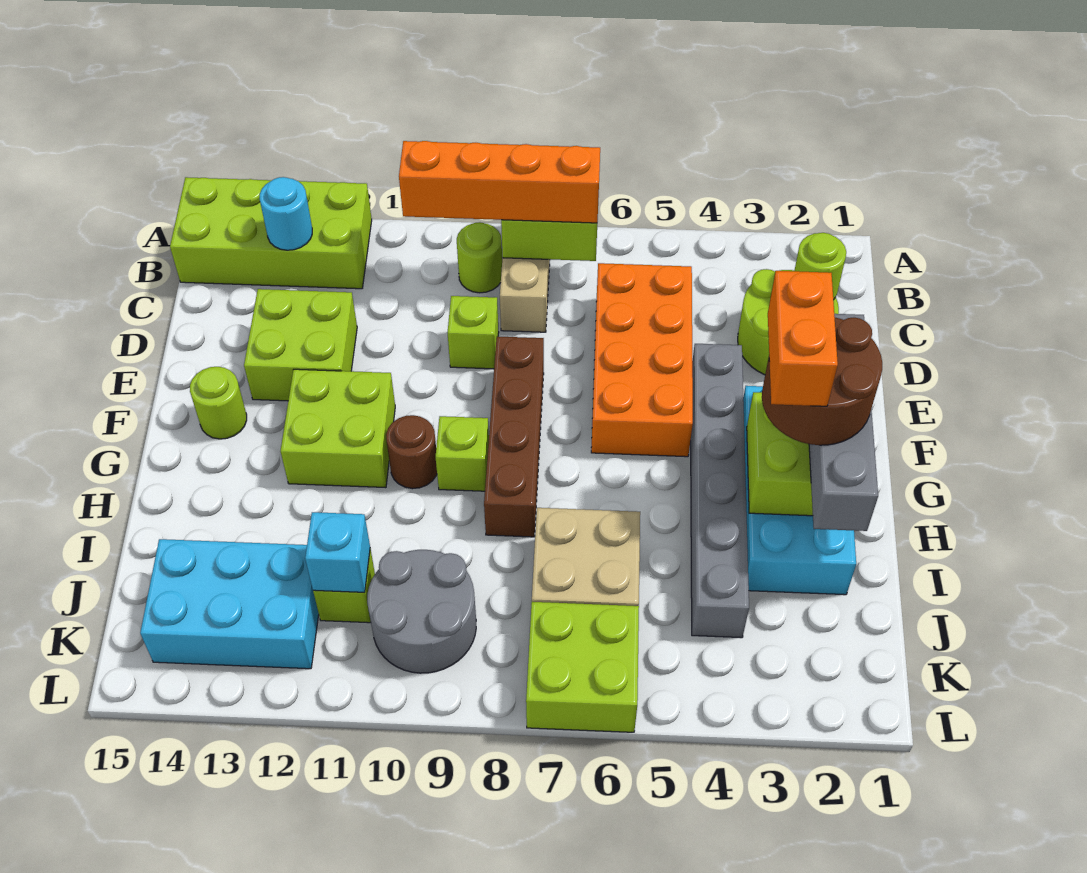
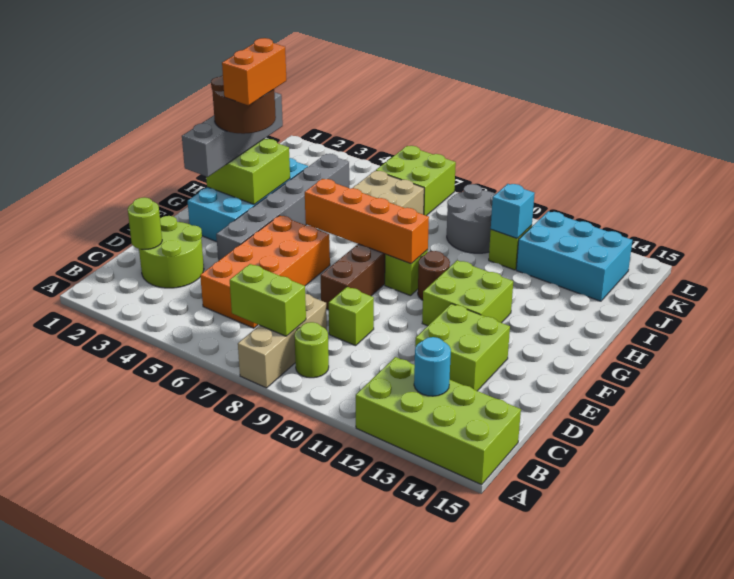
orange brick B7:B10 level 3 -> orange brick G6:G9 level 2
lime round brick F14 level 1 -> none

